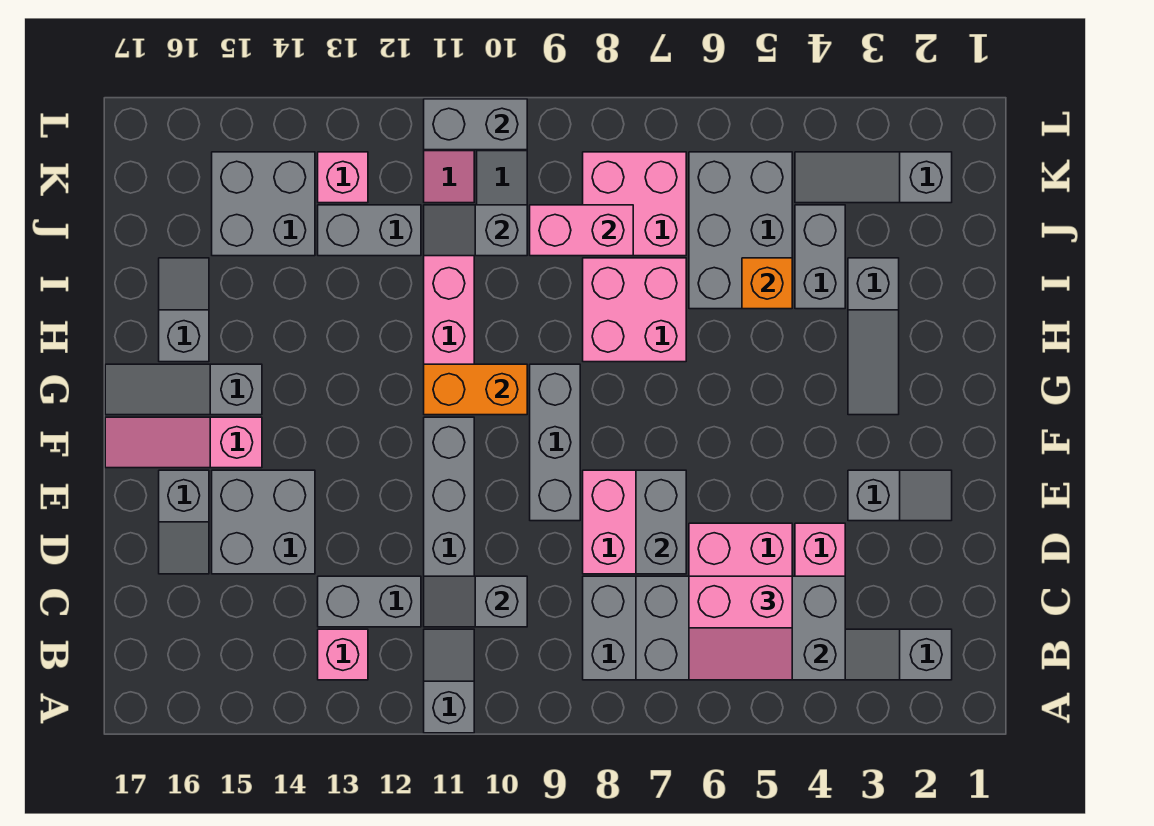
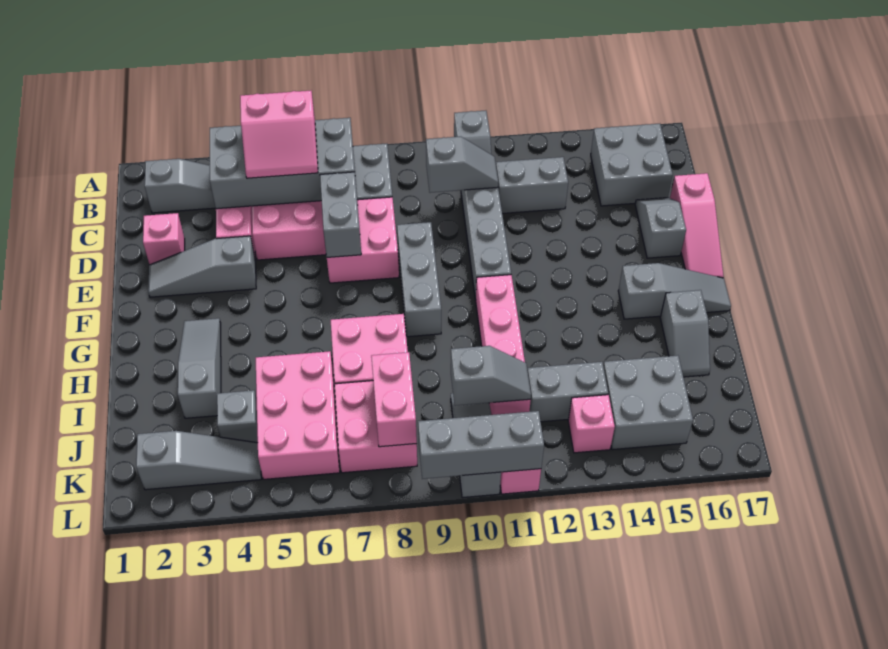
pink slope B5:C6 level 3 top C -> pink slope B5:C6 level 3 top B
pink brick B13 level 1 -> pink brick D2 level 1
grey brick D14:E15 level 1 -> grey brick B15:C16 level 1
grey slope E2:E3 level 1 top 3 -> grey slope E2:E4 level 1 top 4
pink slope F15:F17 level 1 top 15 -> pink slope D17:F17 level 1 top D
orange brick G10:G11 level 2 -> none
grey brick I4:J4 level 1 -> grey brick J4 level 1
grey brick I5:K6 level 1 -> pink brick I5:K6 level 1
orange brick I5 level 2 -> none
pink brick J8:J9 level 2 -> pink brick J8:K8 level 2
grey brick L10:L11 level 2 -> grey brick L9:L11 level 2

